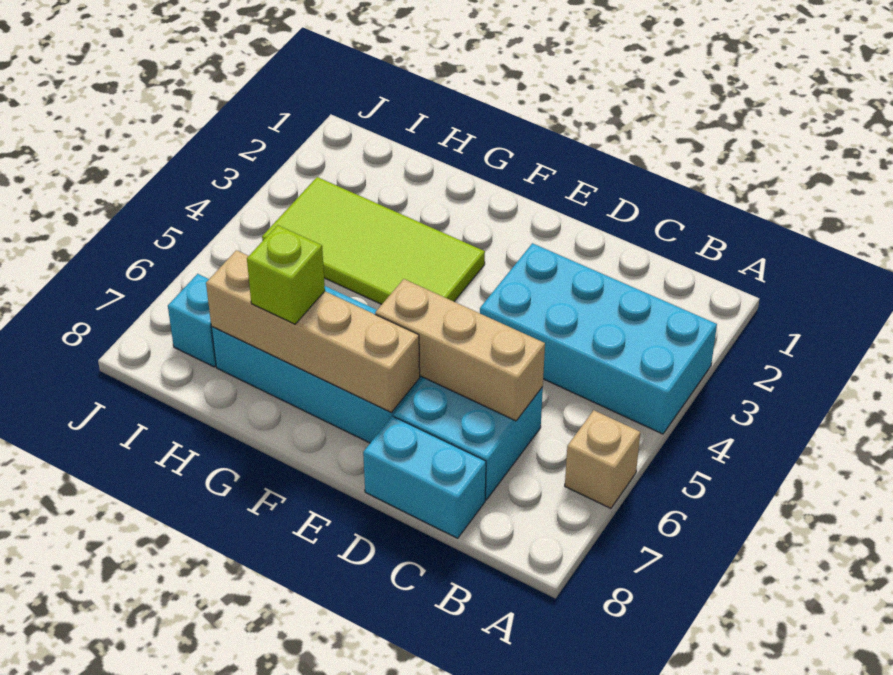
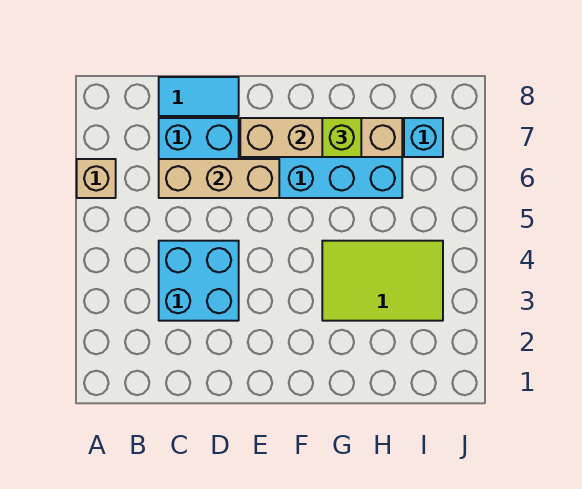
cyan brick A3:D4 level 1 -> cyan brick C3:D4 level 1
cyan brick C8:D8 level 1 -> cyan tile C8:D8 level 1
lime tile F3:I4 level 1 -> lime tile G3:I4 level 1

